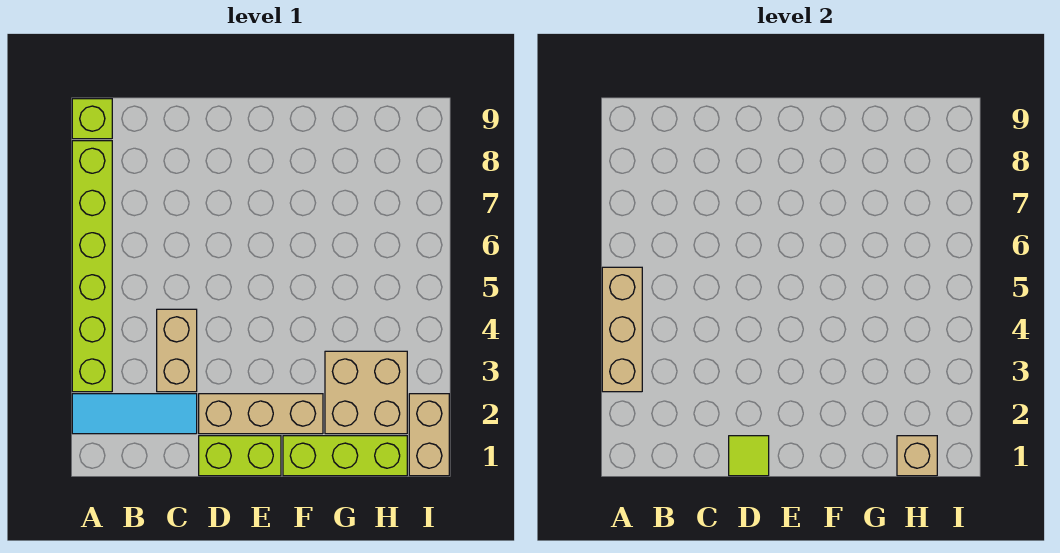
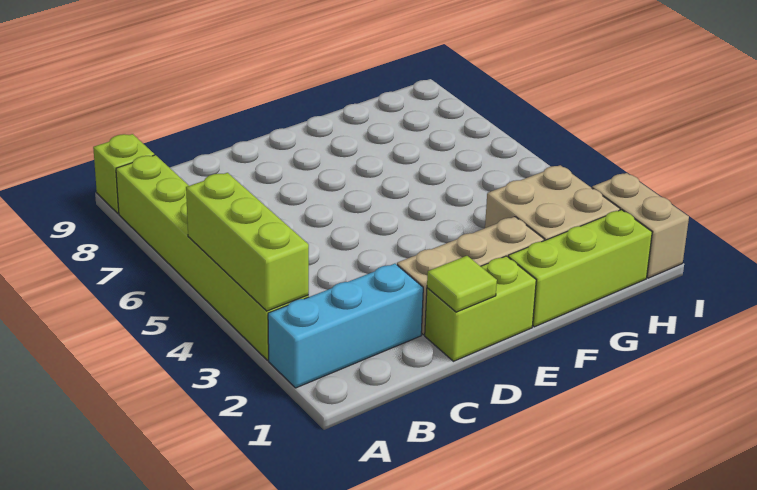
cyan tile A2:C2 level 1 -> cyan brick A2:C2 level 1
tan brick A3:A5 level 2 -> lime brick A3:A5 level 2
tan brick C3:C4 level 1 -> none
tan brick H1 level 2 -> none

